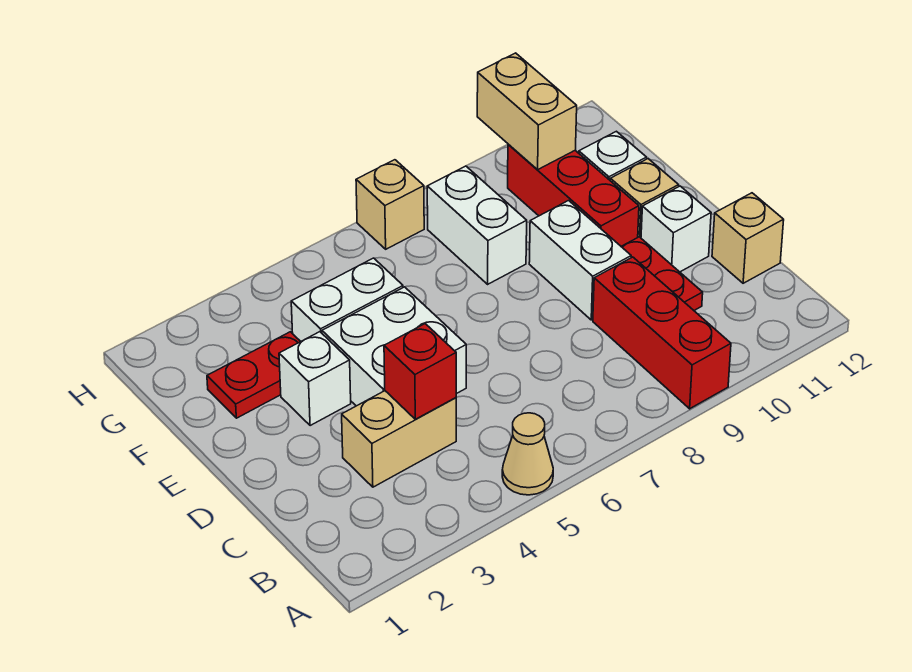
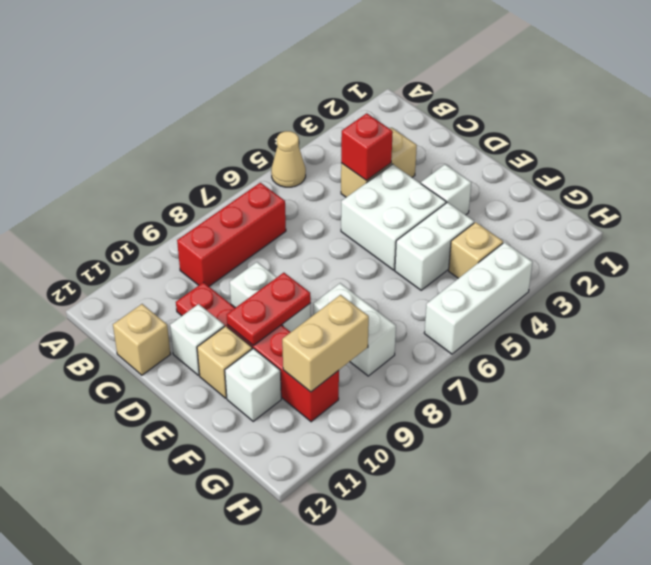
red brick A9:C9 level 1 -> red brick B7:B9 level 1
red plate F2:F3 level 1 -> red plate E9:E10 level 2
tan brick G10:H10 level 2 -> tan brick G9:G10 level 2
none -> white brick H4:H6 level 1
tan brick H7 level 1 -> tan brick G4 level 1

